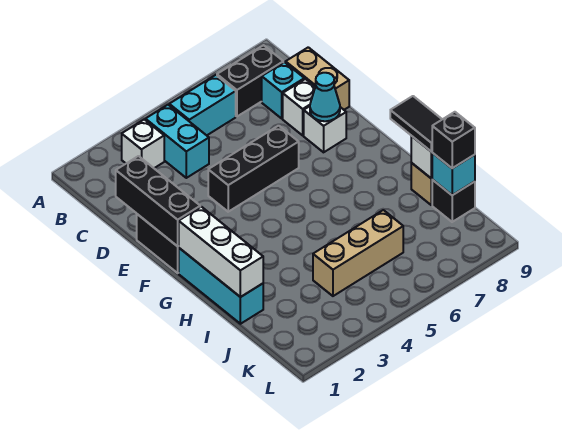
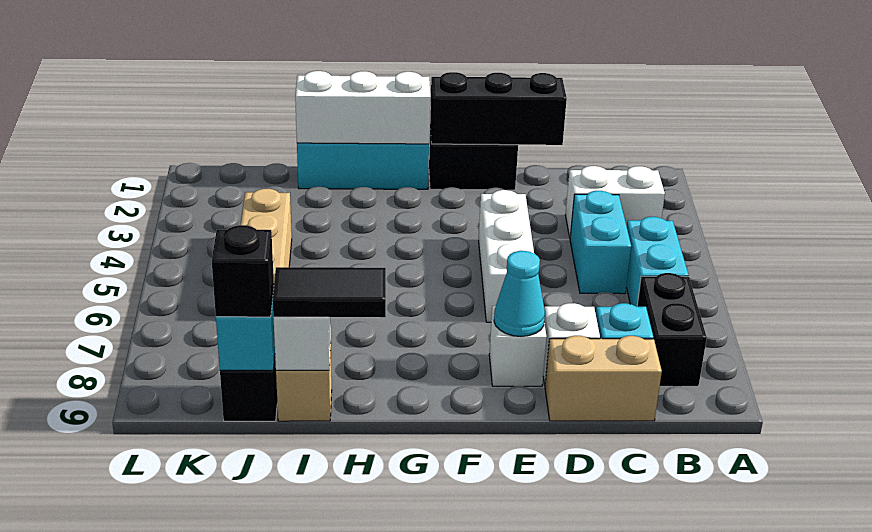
white brick B3 level 1 -> white brick B3:C3 level 1
cyan brick B4:C4 level 1 -> cyan brick C4:C5 level 1
black brick E4:E6 level 1 -> white brick E4:E6 level 1

